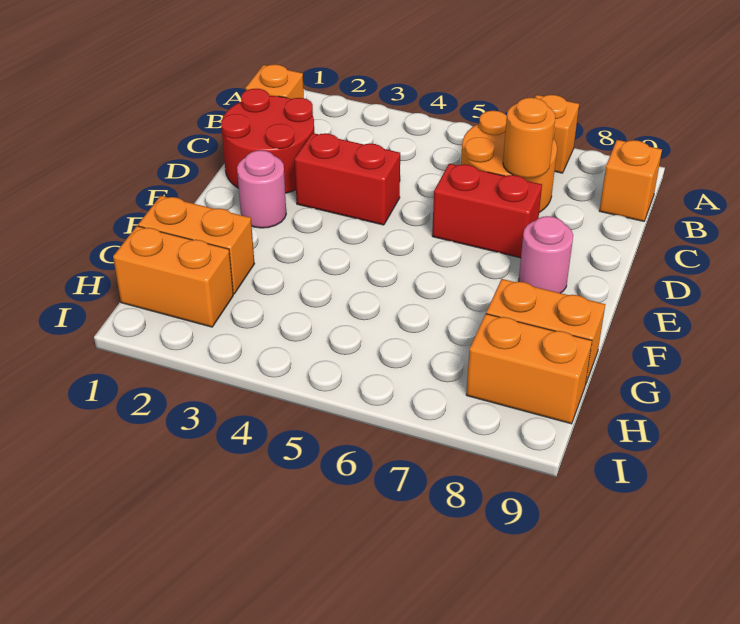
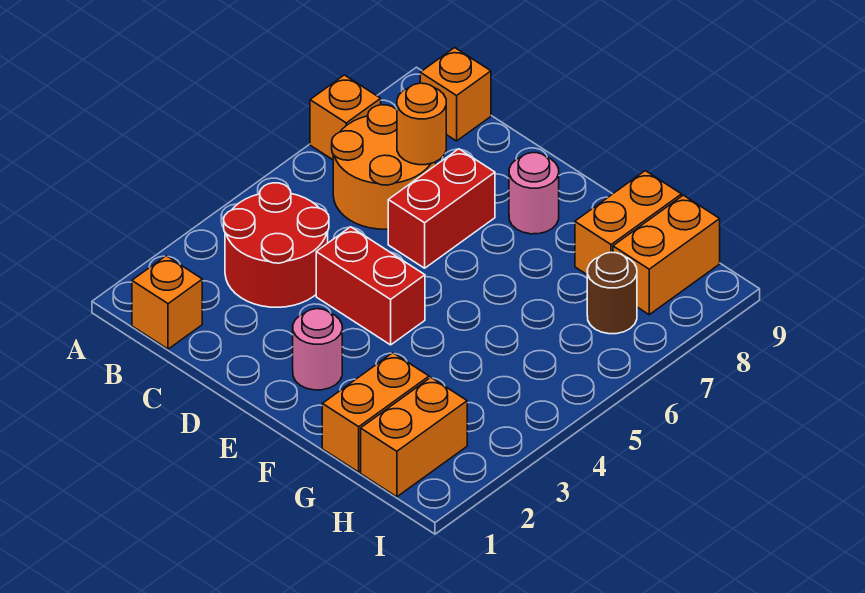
red round brick C1:D2 level 1 -> red round brick B3:C4 level 1
red brick D3:D4 level 1 -> red brick D4:E4 level 1
none -> brown round brick H7 level 1

